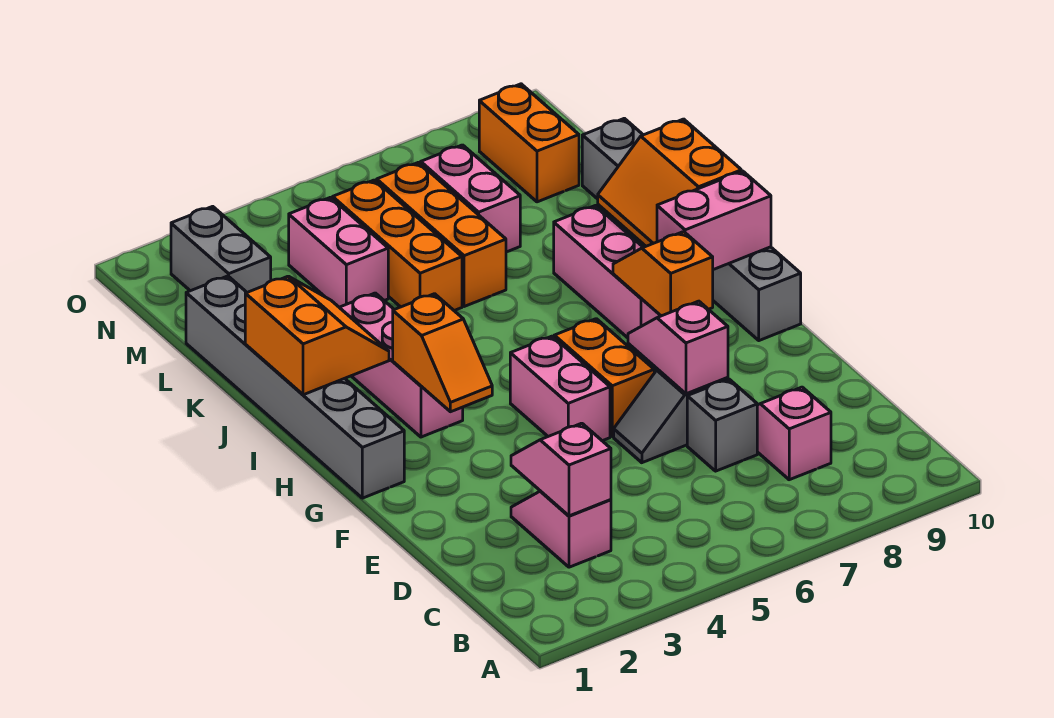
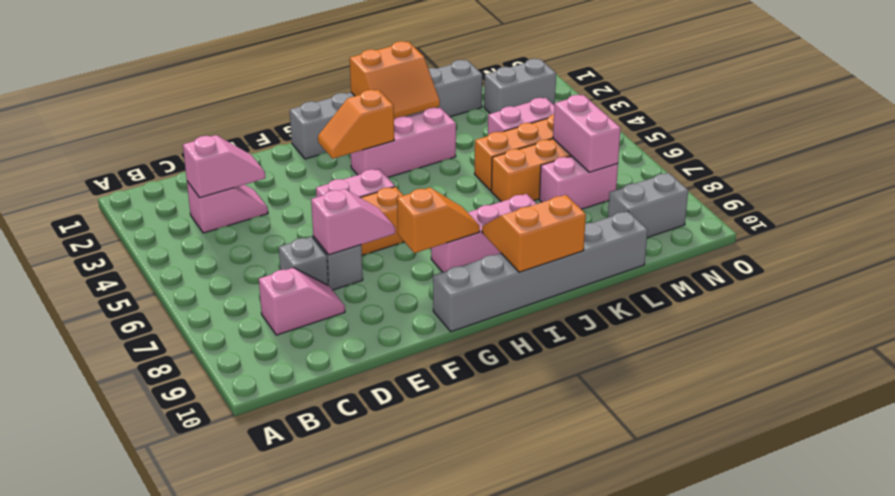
pink brick H9:H10 level 2 -> pink brick M6:M7 level 2
orange brick M9:N9 level 1 -> grey brick M9:N9 level 1

